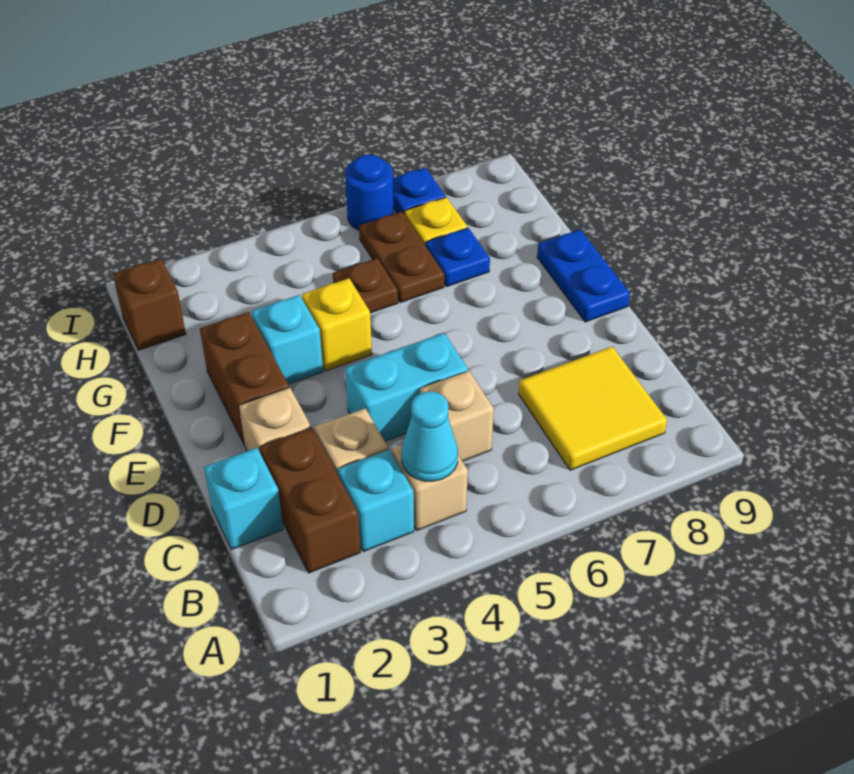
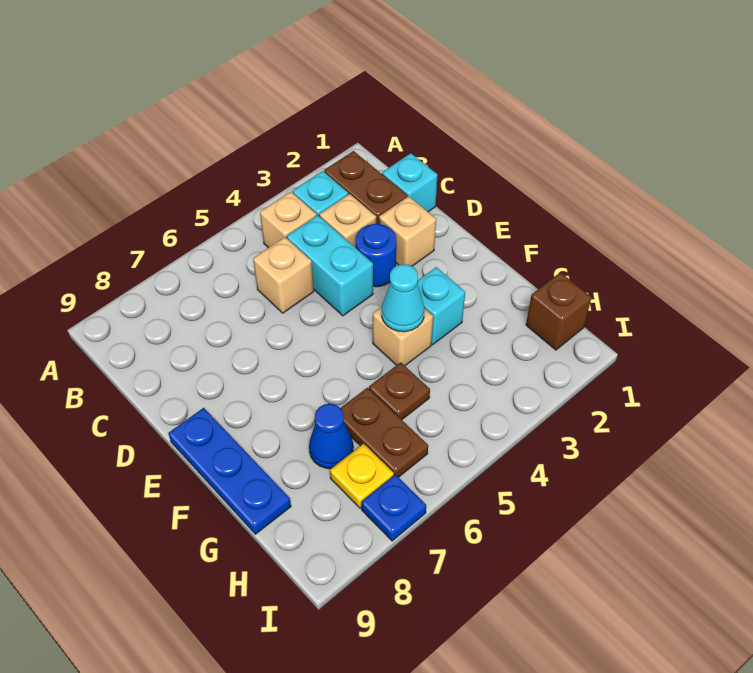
cyan cone B4 level 2 -> cyan cone F4 level 2
yellow tile B7:C8 level 1 -> none
cyan brick D4:D5 level 1 -> cyan brick C4:D4 level 1
brown brick E2:F2 level 1 -> none
blue plate E9:F9 level 1 -> blue plate E9:G9 level 1
yellow brick F4 level 1 -> tan brick F4 level 1
blue plate G7 level 1 -> blue cone G7 level 1
blue round brick I6 level 1 -> blue round brick D3 level 1

